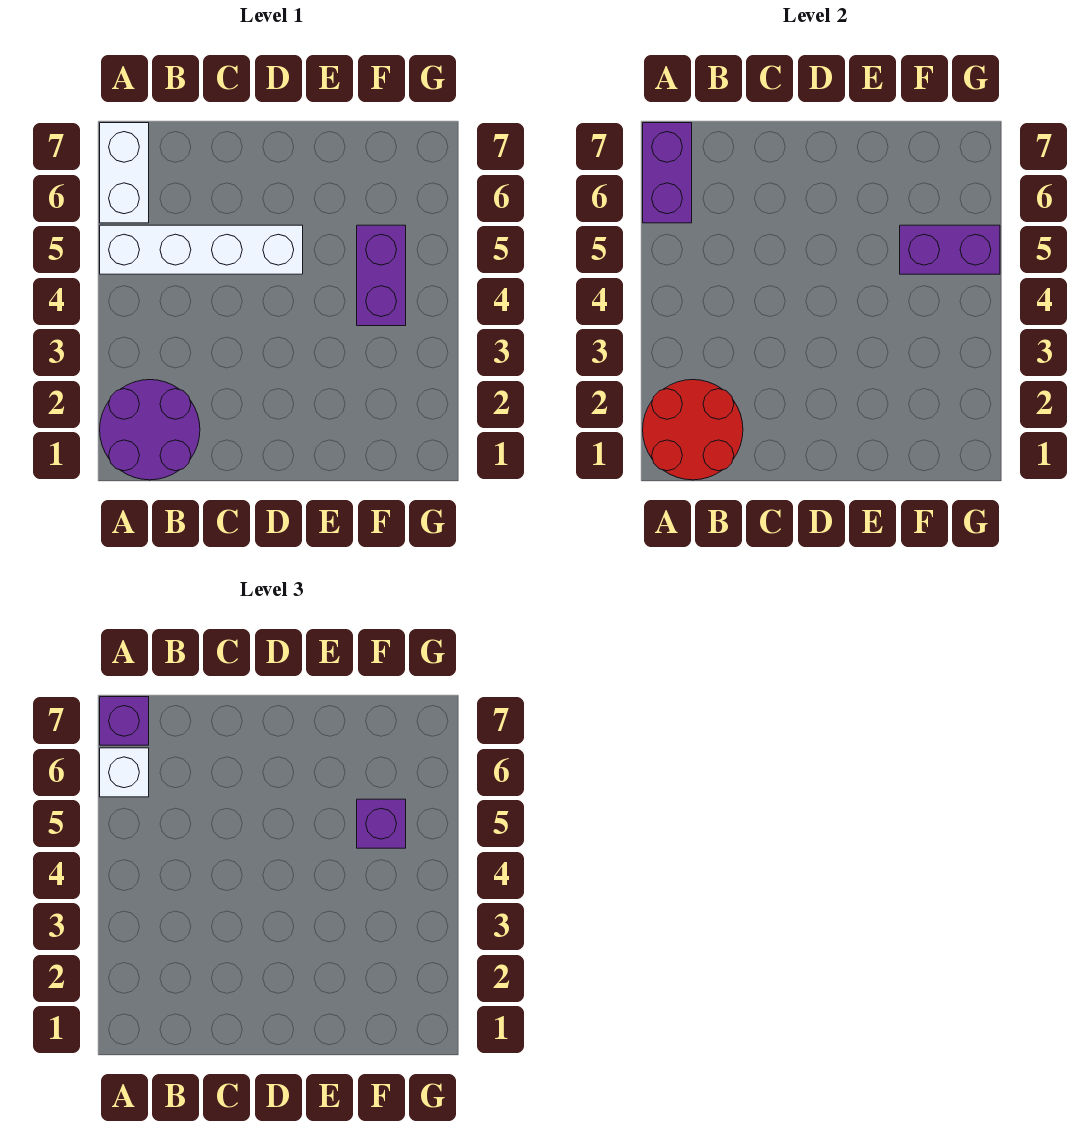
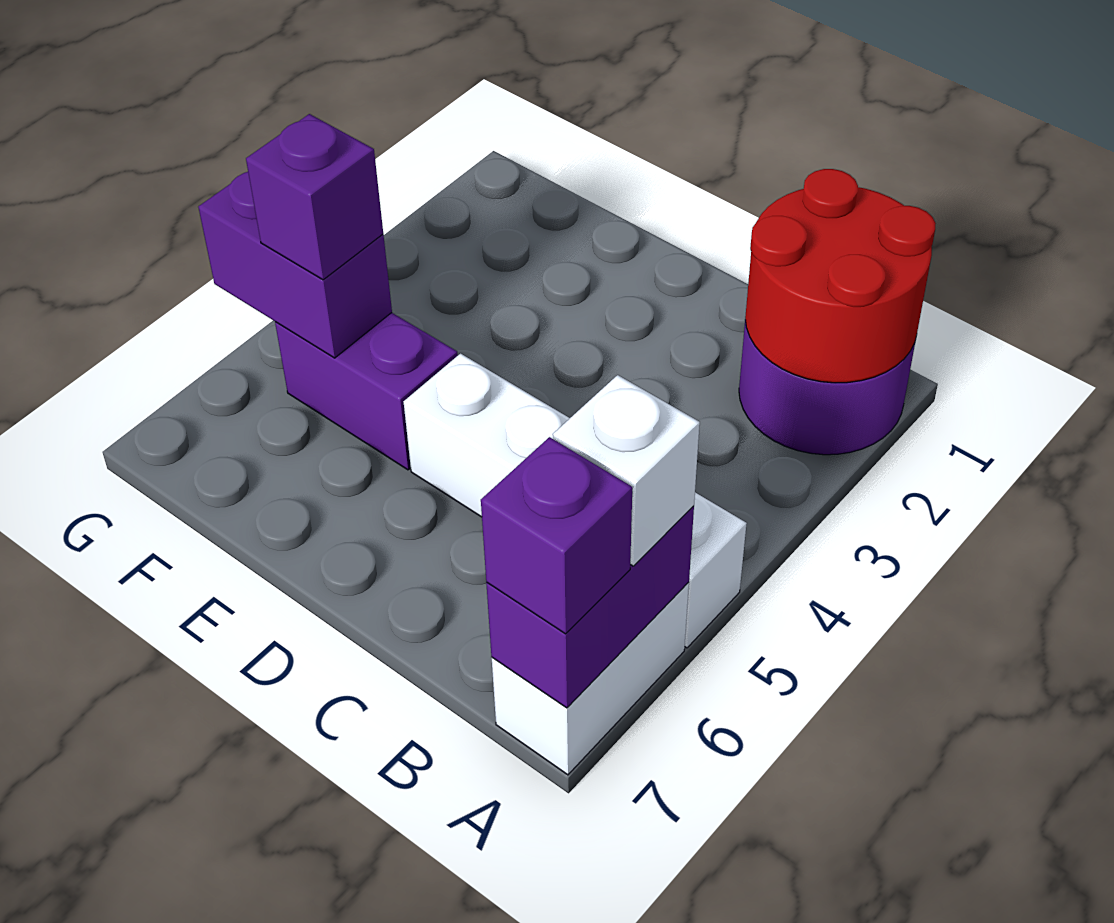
purple brick F4:F5 level 1 -> purple brick E5:F5 level 1

